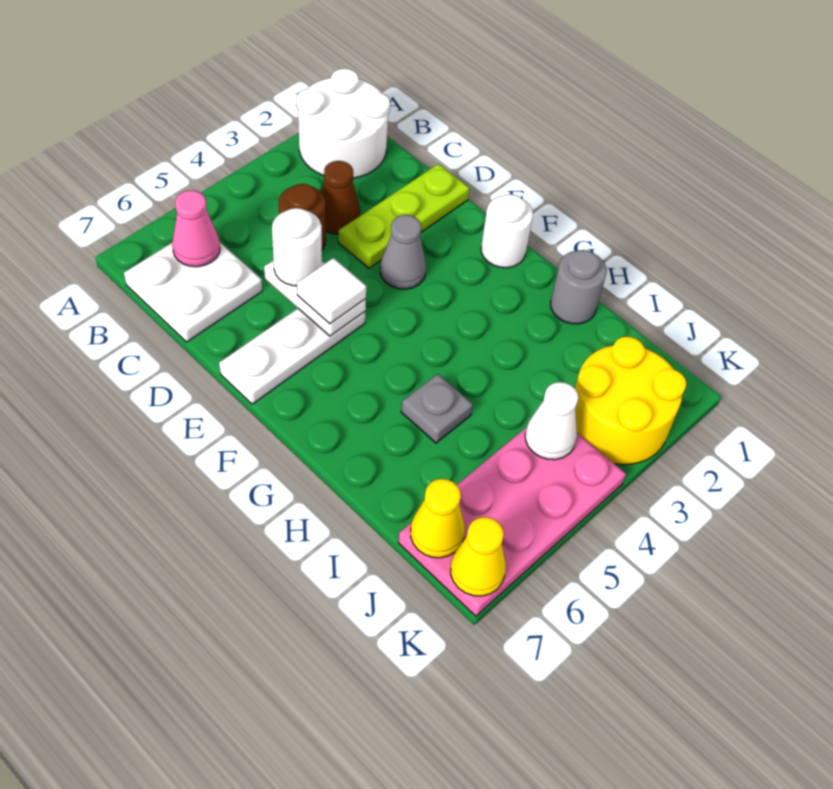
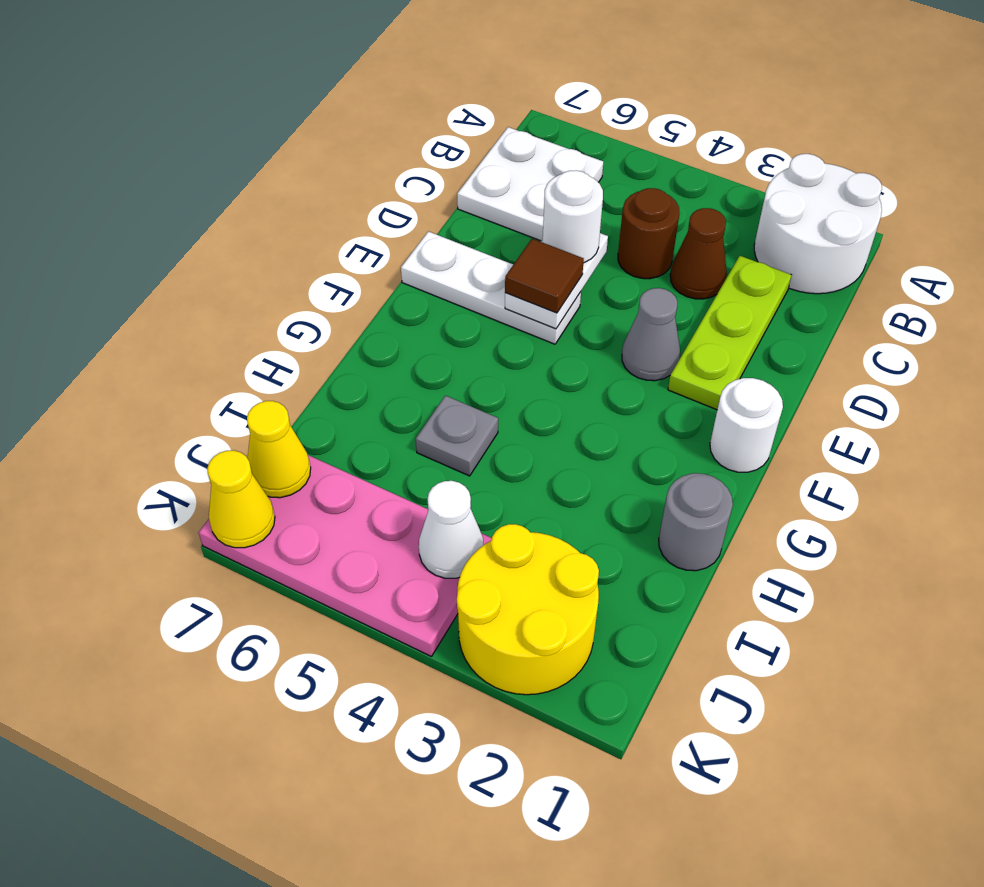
pink cone B6 level 2 -> none
lime plate D1:D3 level 1 -> lime plate C2:E2 level 1
white tile E5 level 3 -> brown tile E5 level 3

